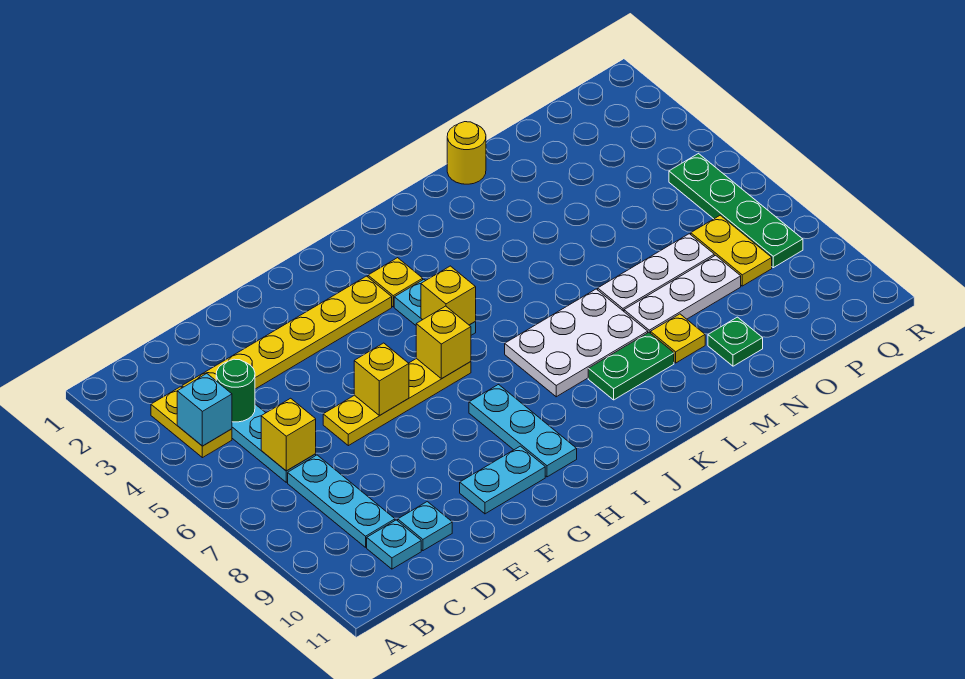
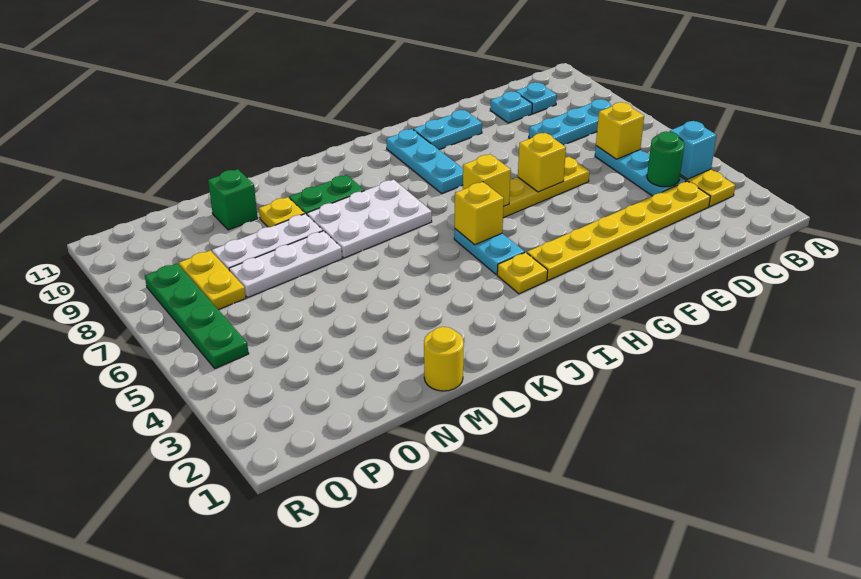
cyan plate C7:C9 level 1 -> cyan plate B8:D8 level 1
green plate N10 level 1 -> green brick N10 level 1

